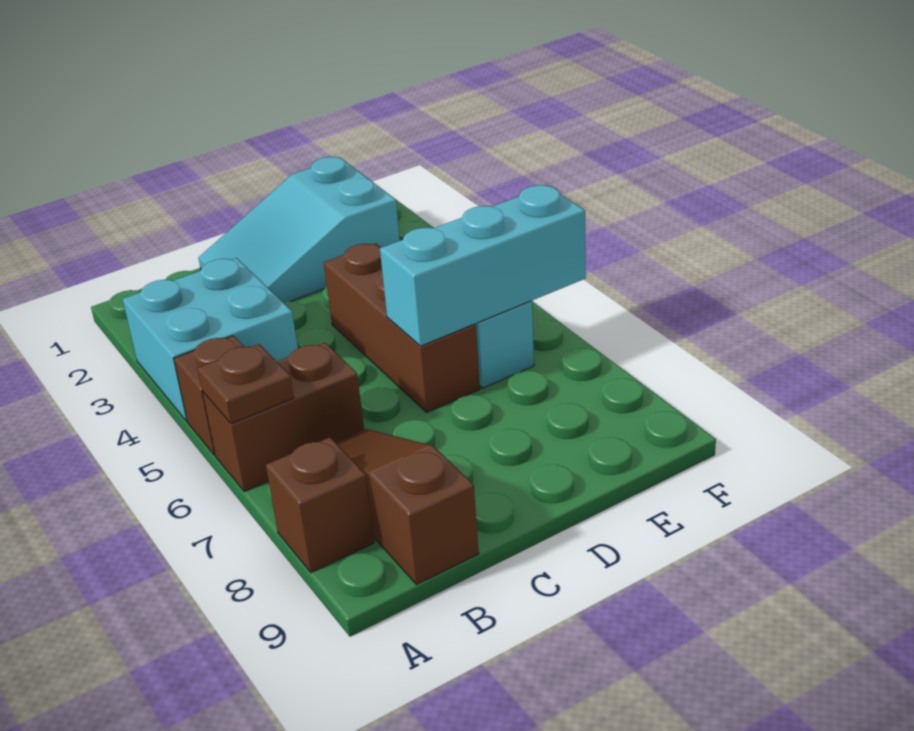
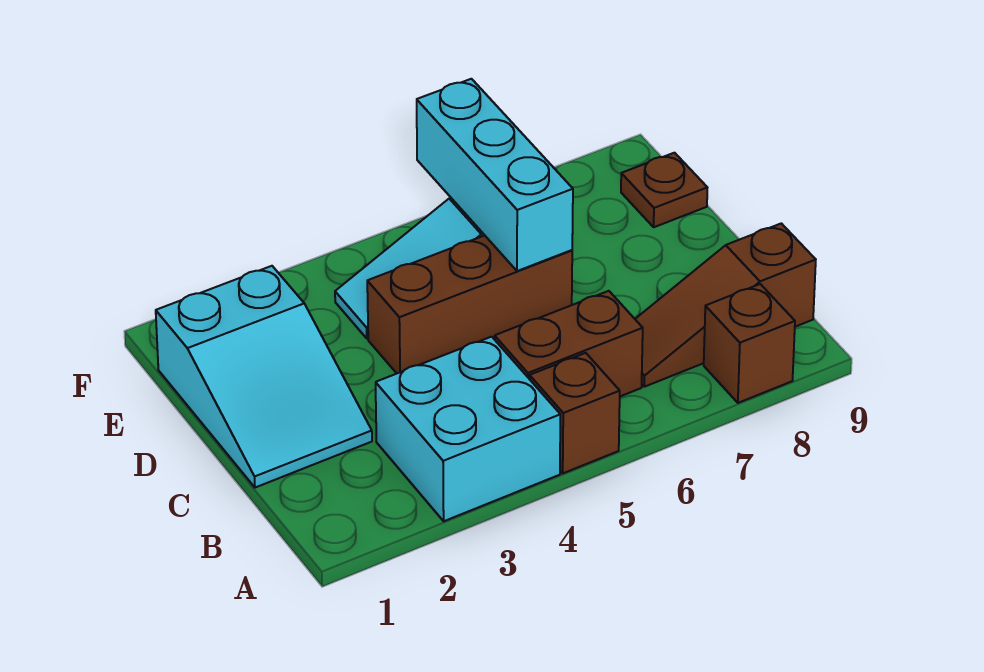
brown brick A6:B6 level 1 -> brown brick B5:B6 level 1
brown plate A6 level 2 -> brown plate E9 level 1

